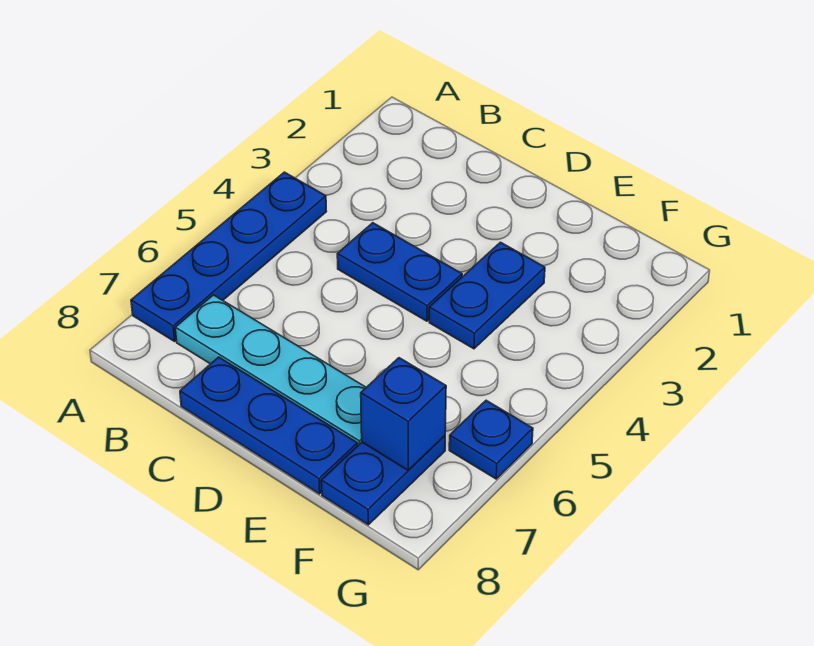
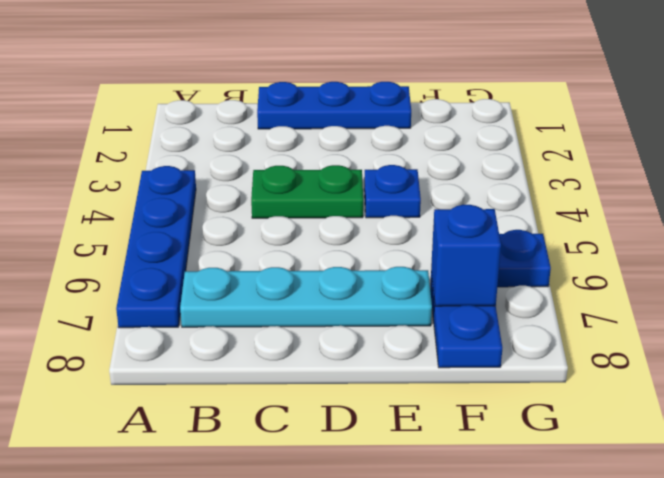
blue plate C4:D4 level 1 -> green plate C4:D4 level 1
blue plate C8:E8 level 1 -> blue plate C1:E1 level 1
blue plate E3:E4 level 1 -> blue plate E4 level 1

